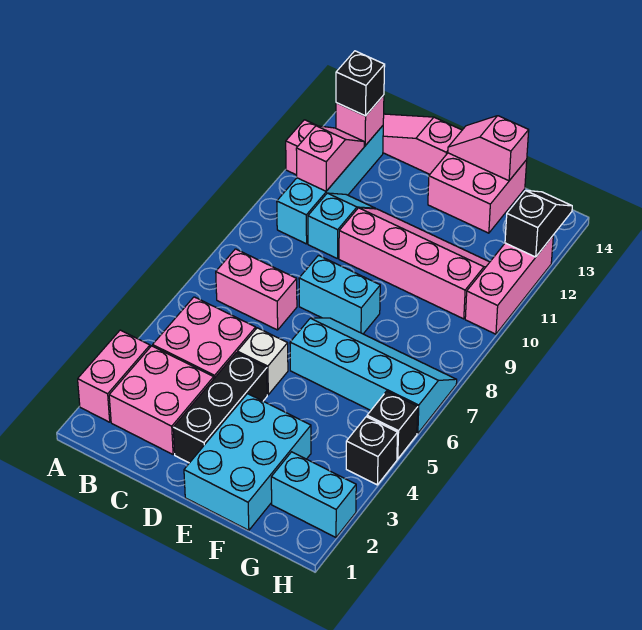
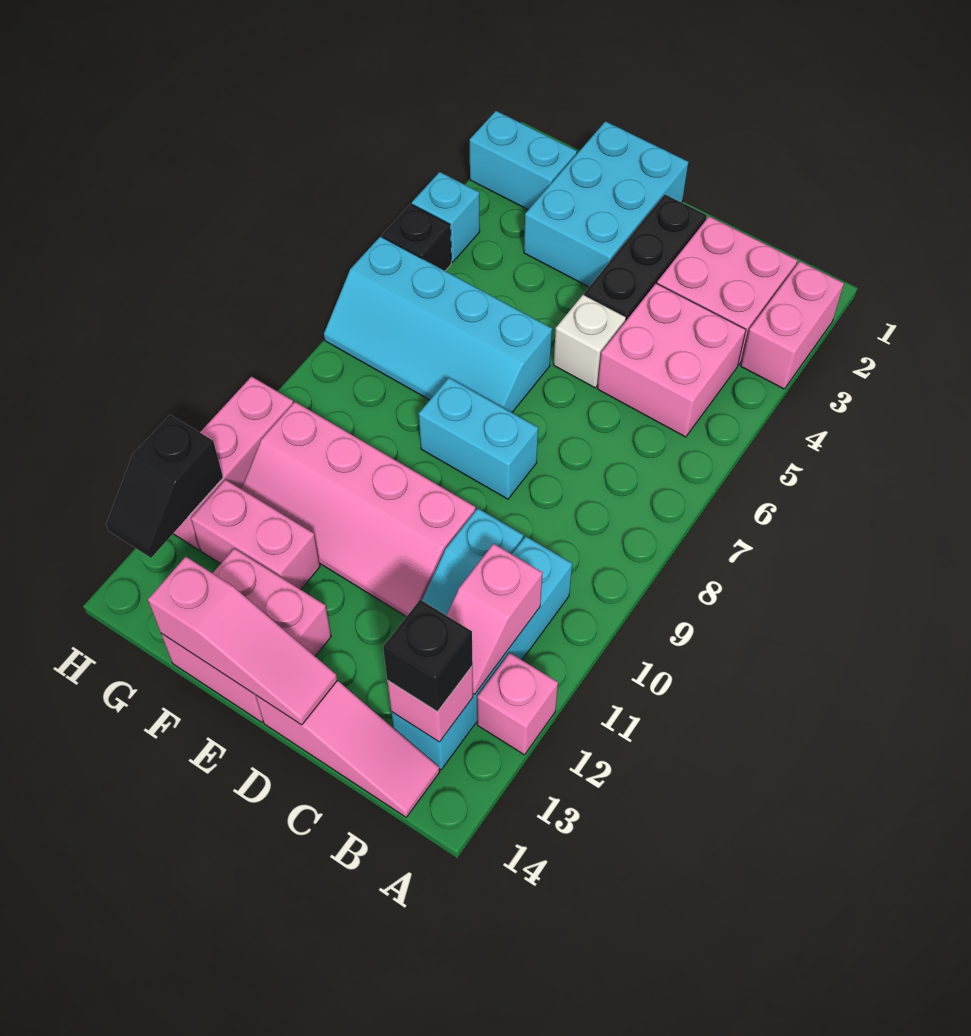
pink brick B7:C7 level 1 -> pink brick F12:G12 level 1
pink slope E14:F14 level 2 top F -> pink slope D14:F14 level 2 top F
black brick H4 level 1 -> cyan brick H4 level 1

